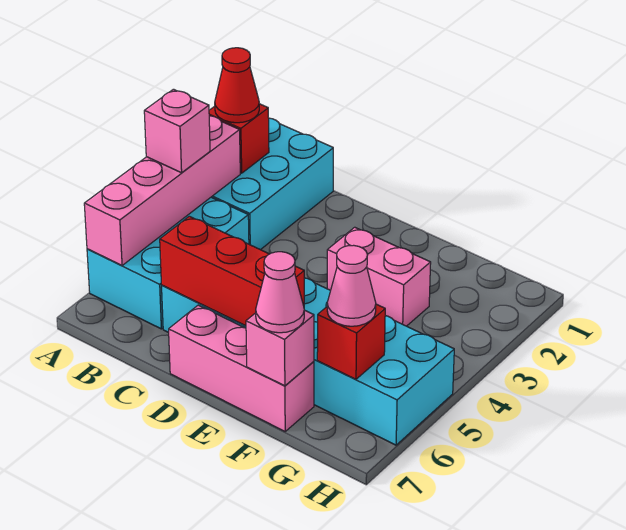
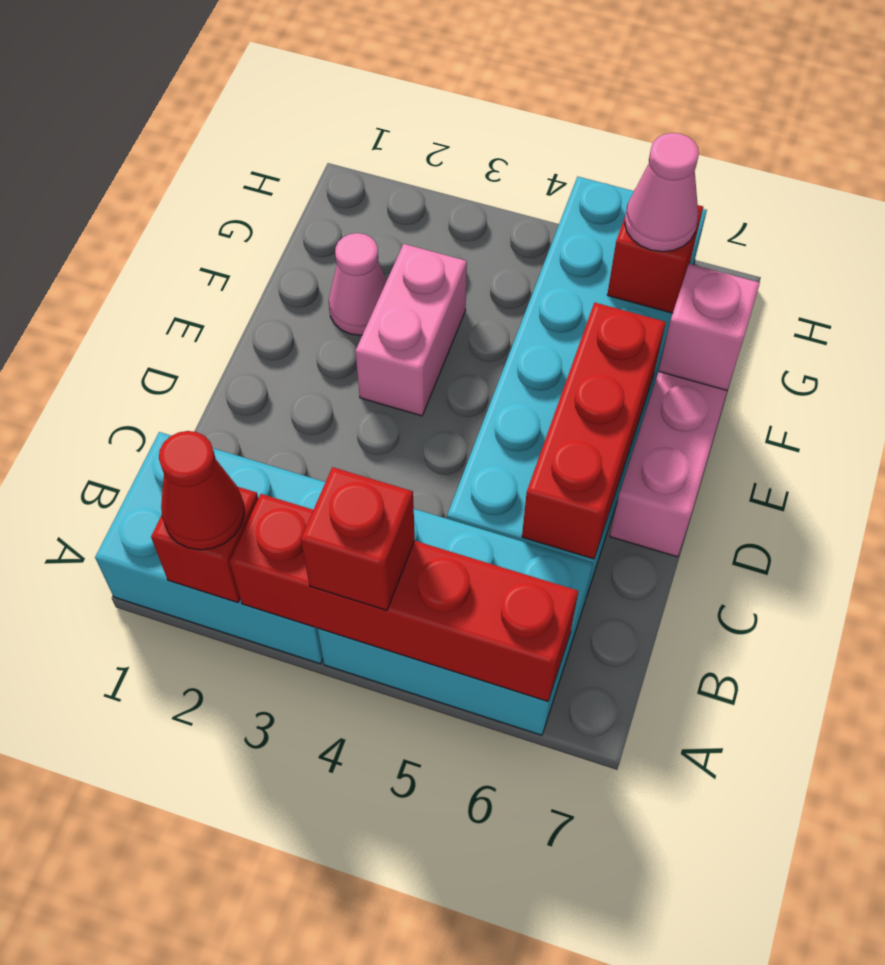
pink brick A3:A6 level 2 -> red brick A3:A6 level 2
pink brick A4 level 3 -> red brick A4 level 3
pink cone F7 level 3 -> pink cone F2 level 1

